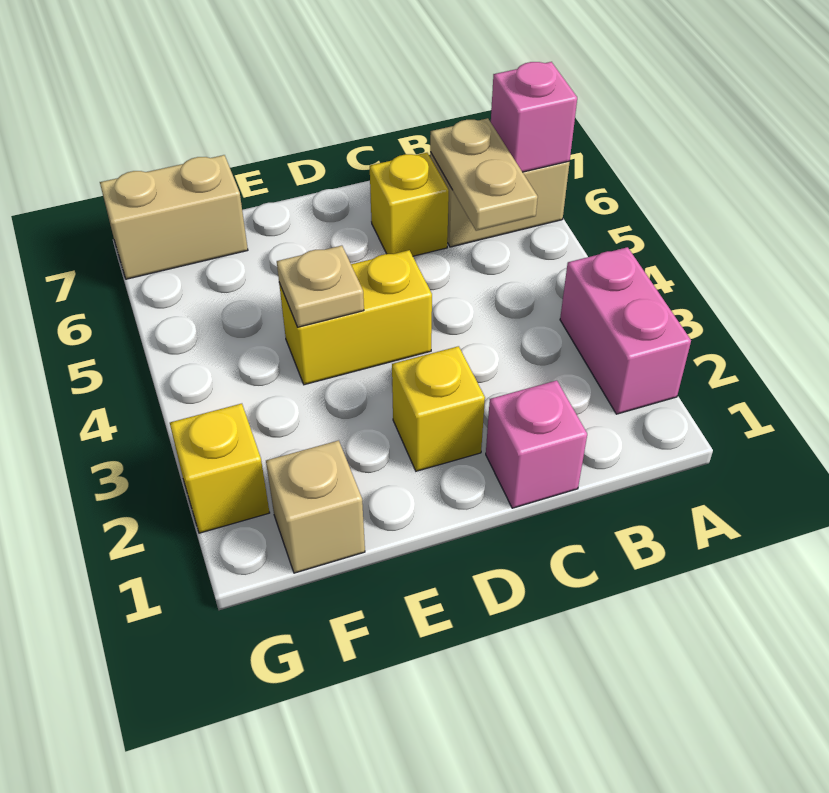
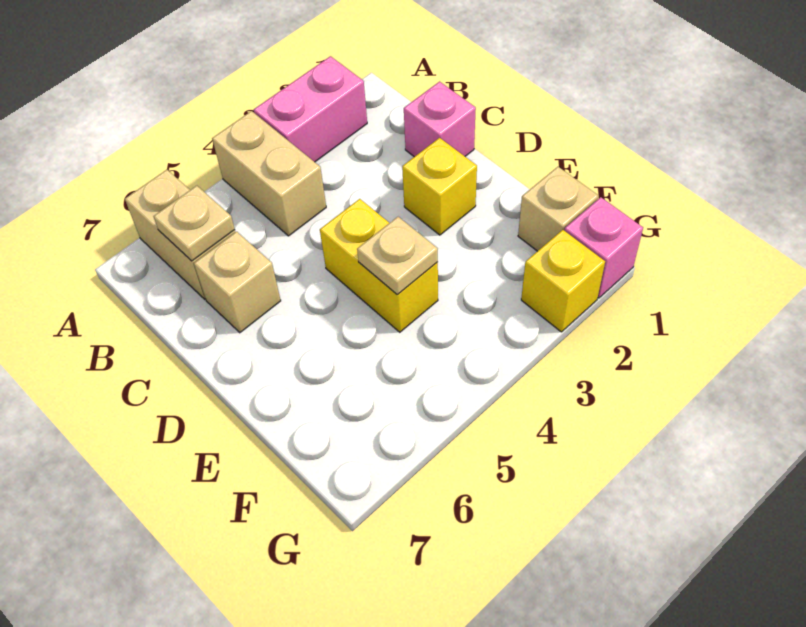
pink brick A6 level 2 -> pink brick G1 level 1
tan plate B5:B6 level 2 -> tan plate B6 level 2
yellow brick C6 level 1 -> tan brick C6 level 1
tan brick F7:G7 level 1 -> tan brick A4:B4 level 1

